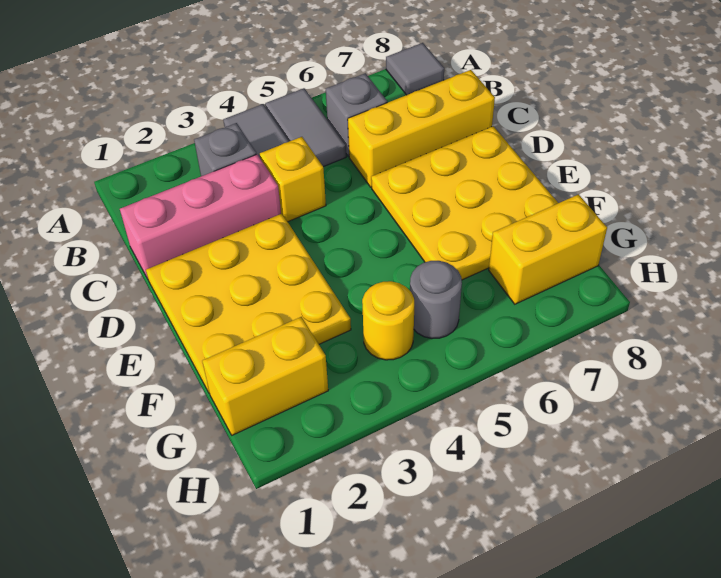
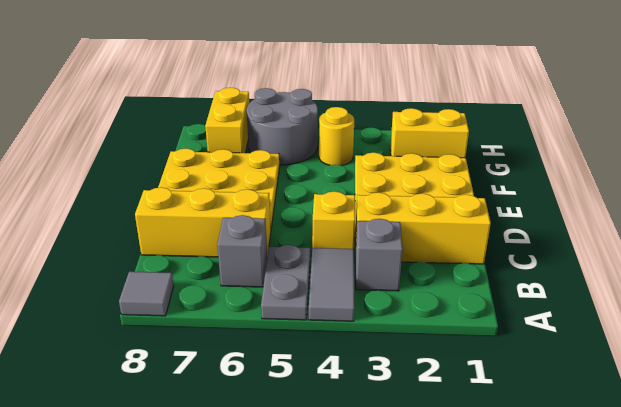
grey tile A5:B5 level 1 -> grey plate A5:B5 level 1
pink brick C1:C3 level 1 -> yellow brick C1:C3 level 1
grey round brick G5 level 1 -> grey round brick G5:H6 level 1
yellow brick G7:G8 level 1 -> yellow brick G7:H7 level 1

